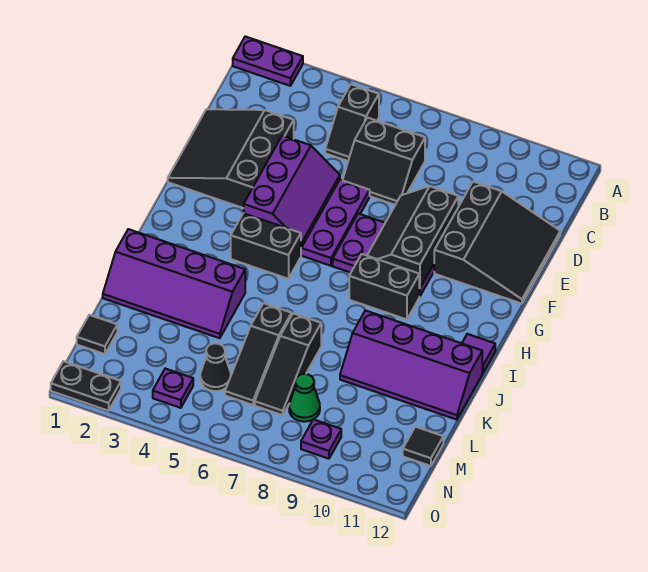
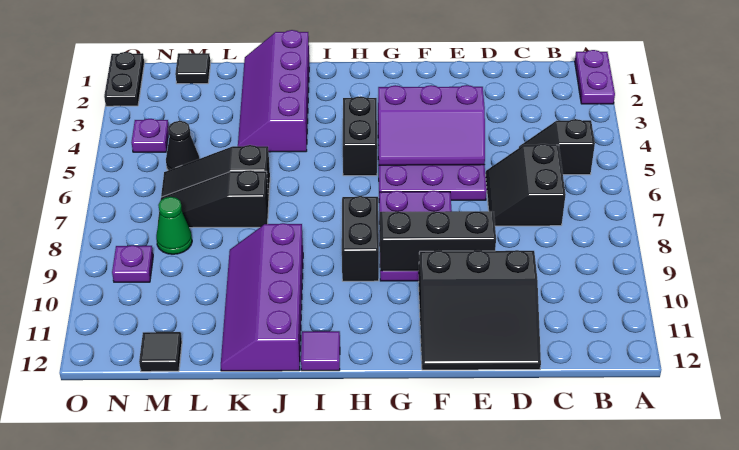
black slope D1:F3 level 1 top 3 -> none

